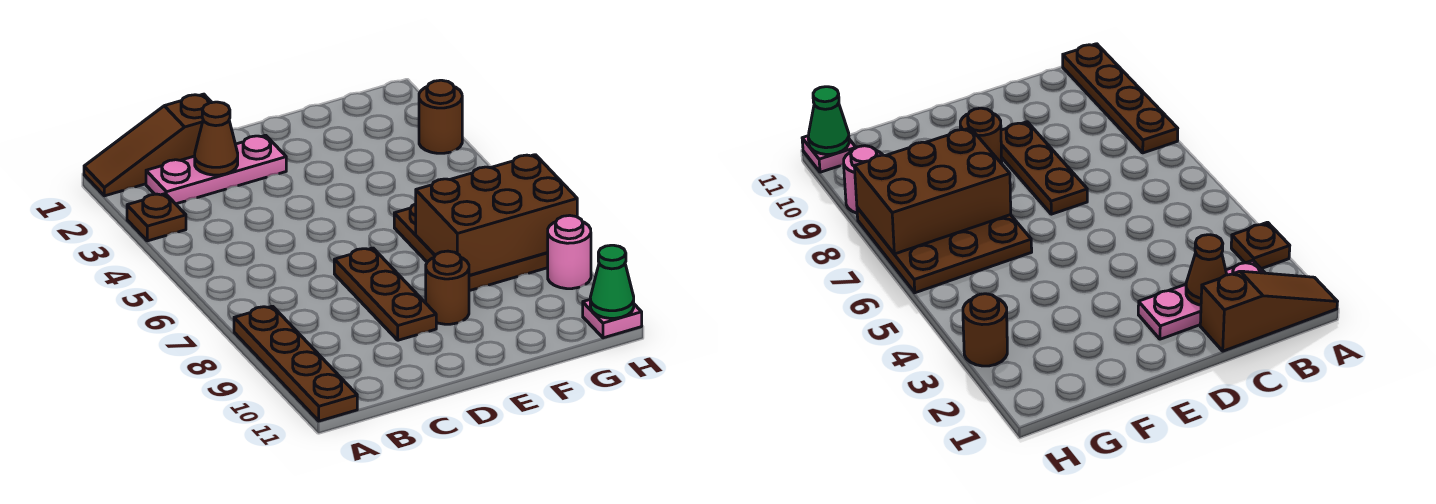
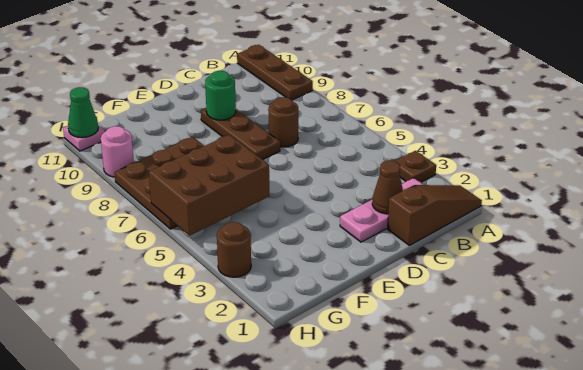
brown plate A8:A11 level 1 -> brown plate A9:A11 level 1
none -> green round brick D9 level 2
brown round brick E9 level 1 -> brown round brick C7 level 1
brown brick F7:H8 level 2 -> brown brick F5:H6 level 2

